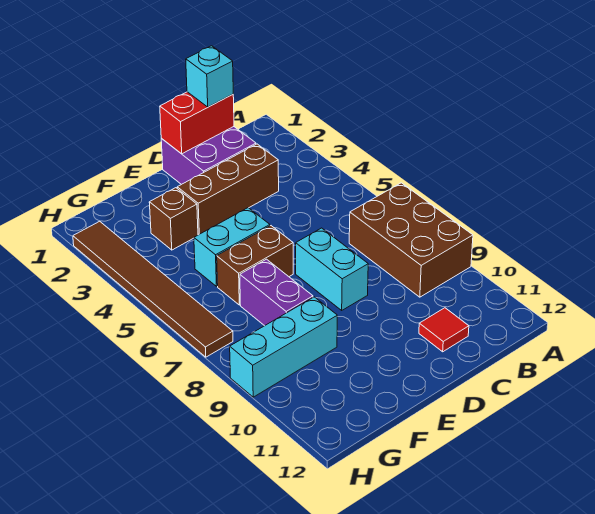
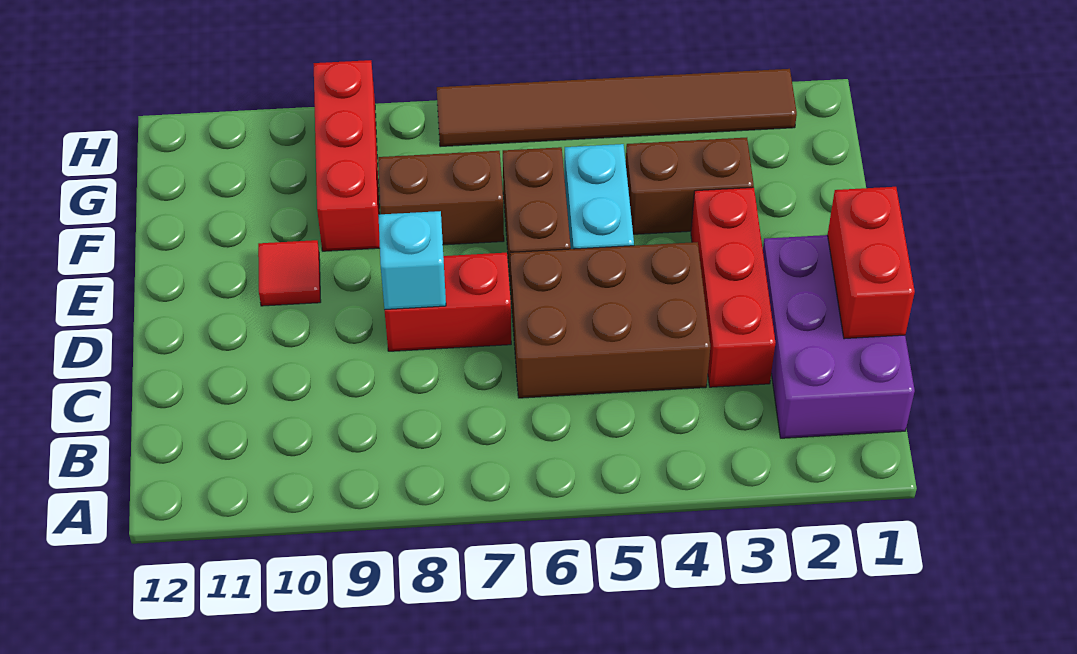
brown brick A7:B9 level 1 -> brown brick C4:D6 level 1
purple brick C1:D2 level 1 -> purple brick B1:D2 level 1
cyan brick C1 level 3 -> cyan brick D8 level 2
brown brick C3:E3 level 1 -> red brick C3:E3 level 1
red tile C11 level 1 -> red tile E10 level 1
cyan brick D7:D8 level 1 -> red brick D7:D8 level 1
brown brick F3 level 1 -> brown brick F3:F4 level 1
purple brick F7:F8 level 1 -> brown brick F7:F8 level 1
cyan brick F9:H9 level 1 -> red brick F9:H9 level 1

